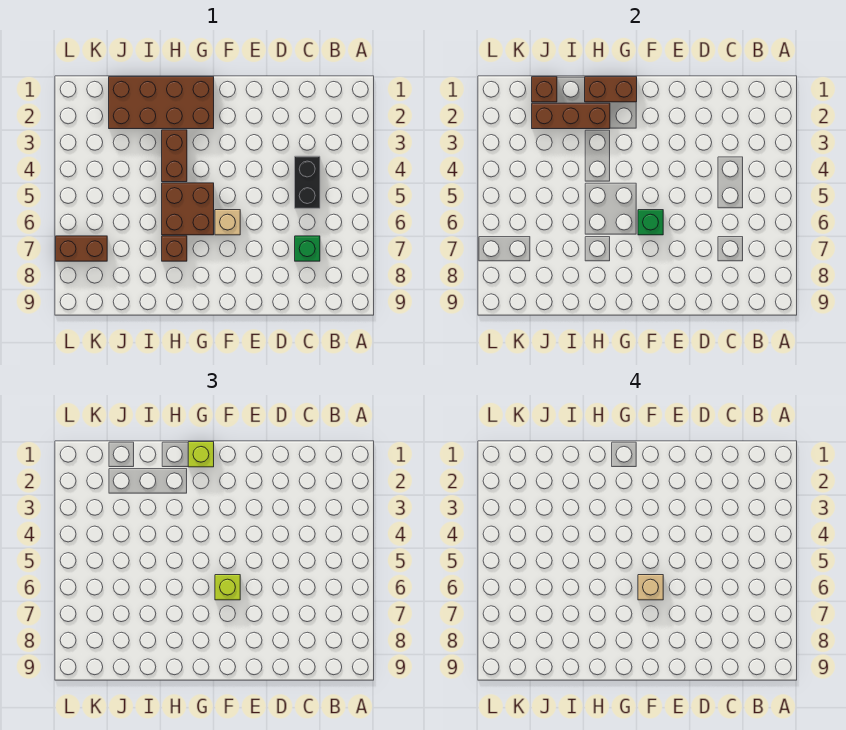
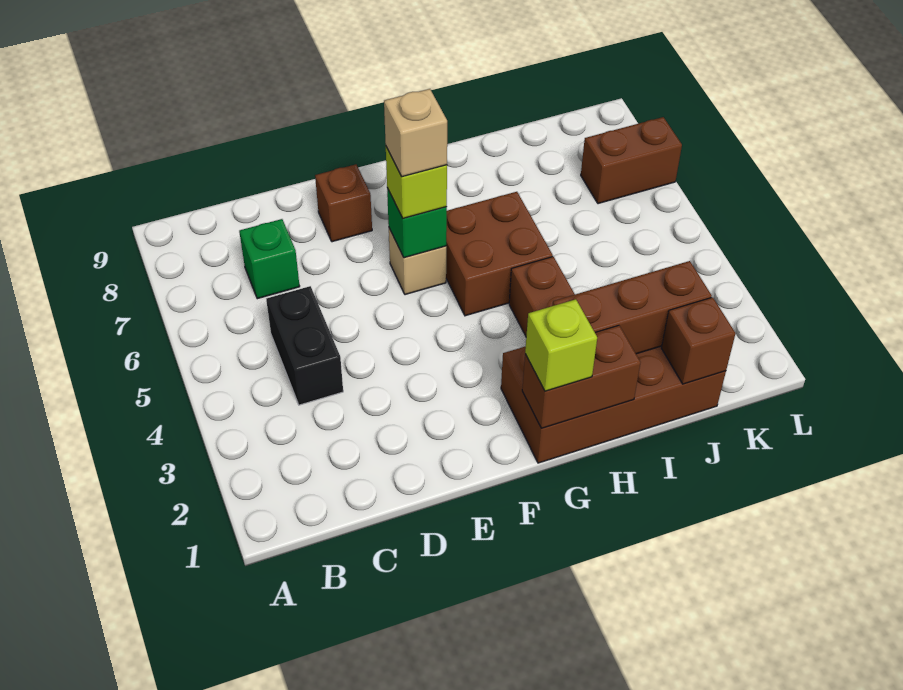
brown brick H7 level 1 -> brown brick E8 level 1

